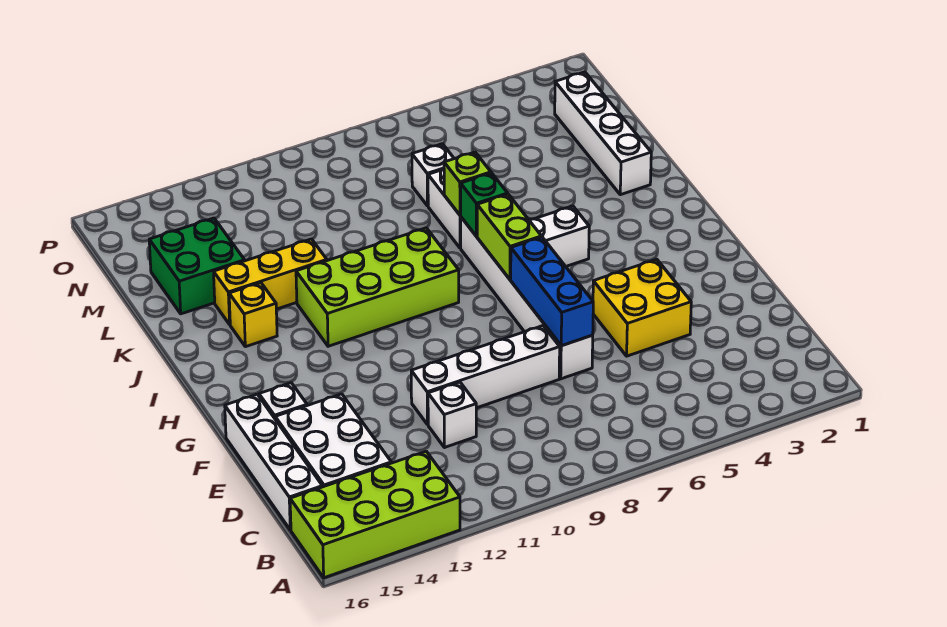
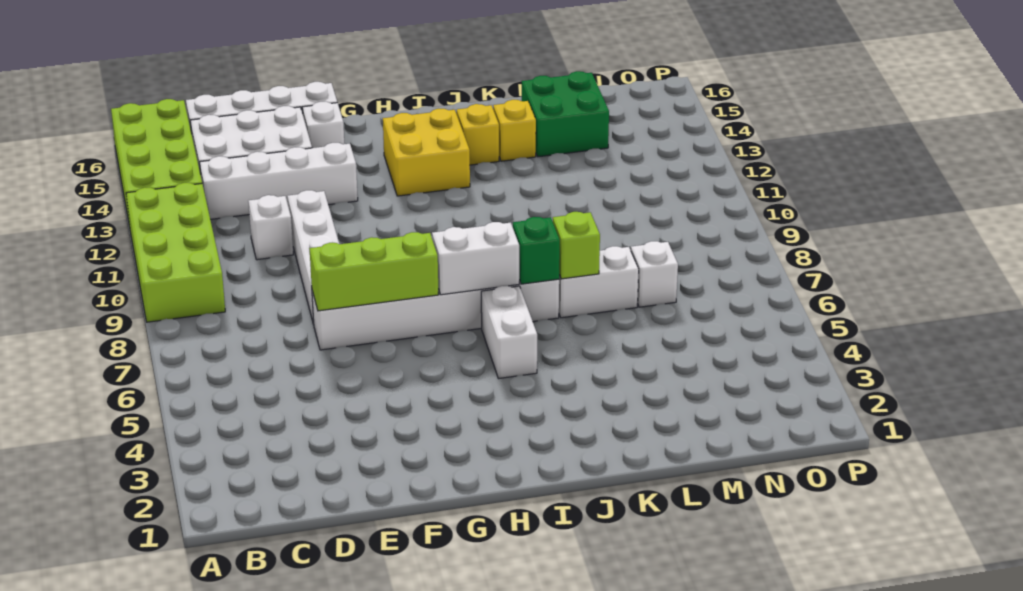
yellow brick E4:F5 level 1 -> yellow brick H13:I14 level 1
blue brick E7:G7 level 2 -> lime brick E7:G7 level 2
lime brick H7:I7 level 2 -> white brick H7:I7 level 2
lime brick I9:J12 level 1 -> lime brick A9:B12 level 1
white brick K2:N2 level 1 -> white brick C13:F13 level 1
yellow brick K12:K14 level 1 -> yellow brick K14 level 1

